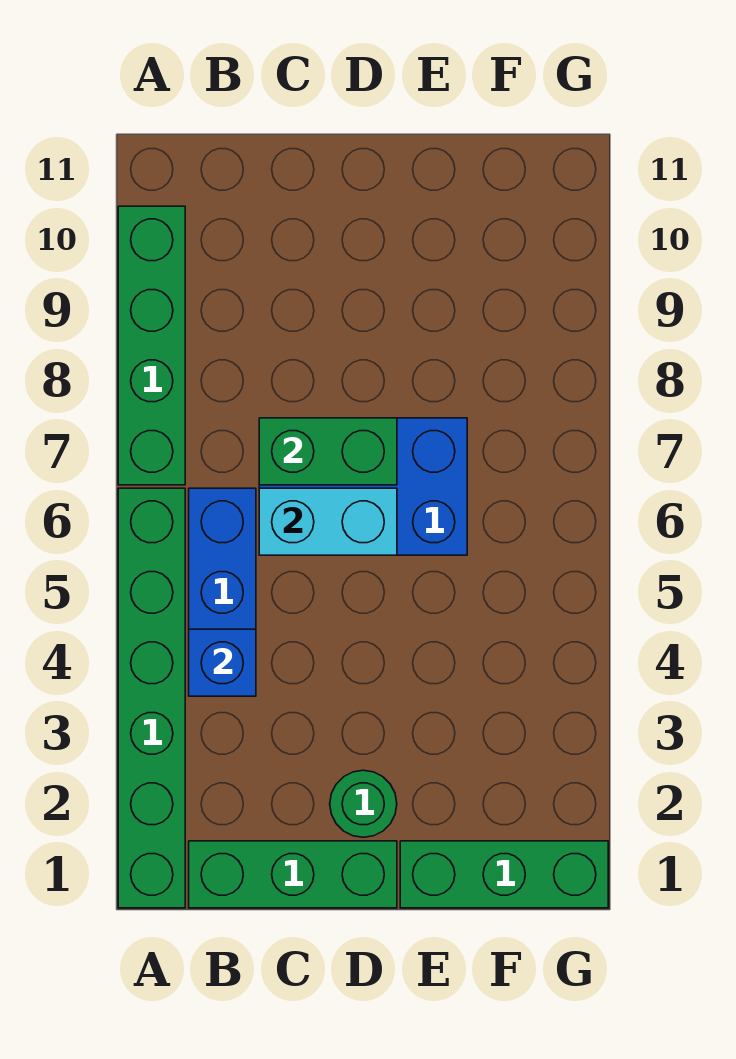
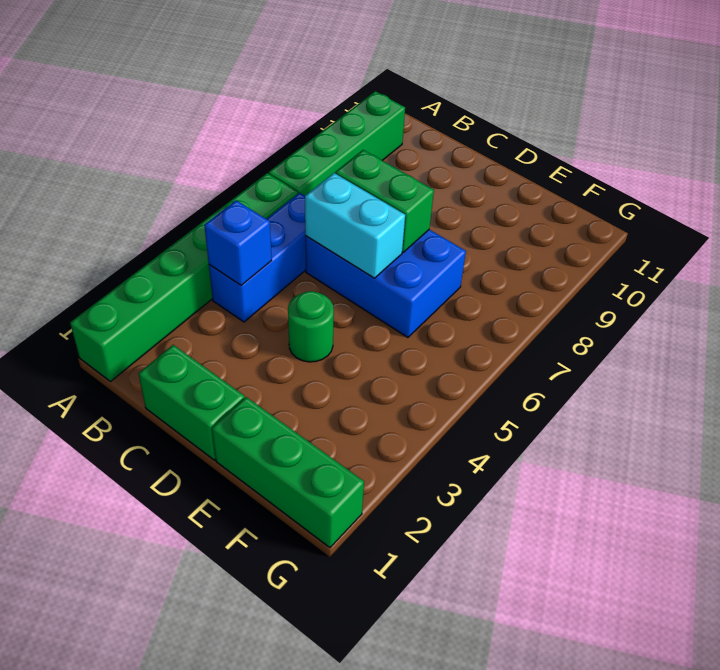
green brick B1:D1 level 1 -> green brick C1:D1 level 1
green round brick D2 level 1 -> green round brick D4 level 1

